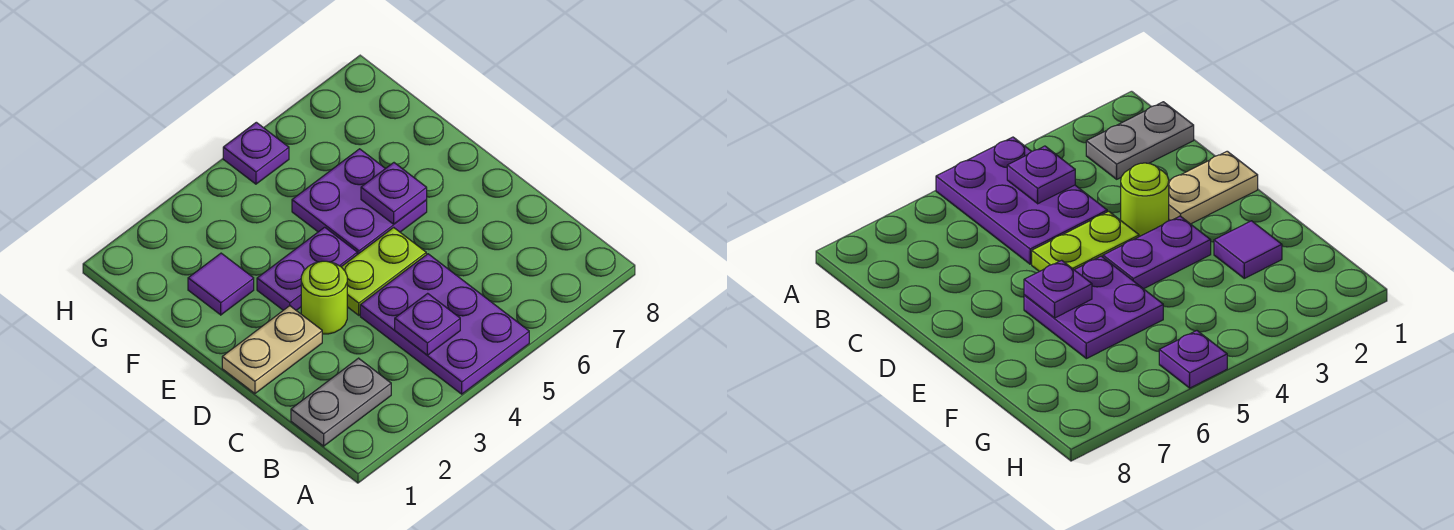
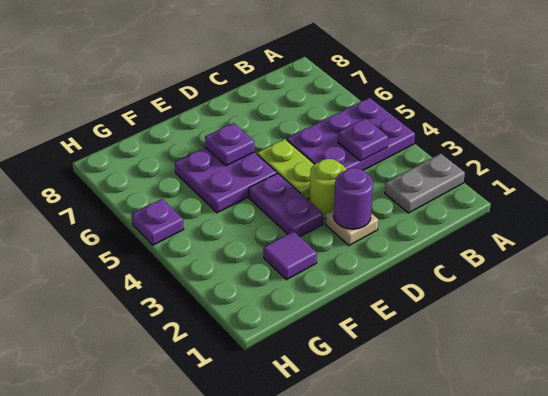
grey plate B1:B2 level 1 -> grey plate A2:B2 level 1
tan plate D1:D2 level 1 -> tan plate D2 level 1
none -> purple round brick D2 level 2

